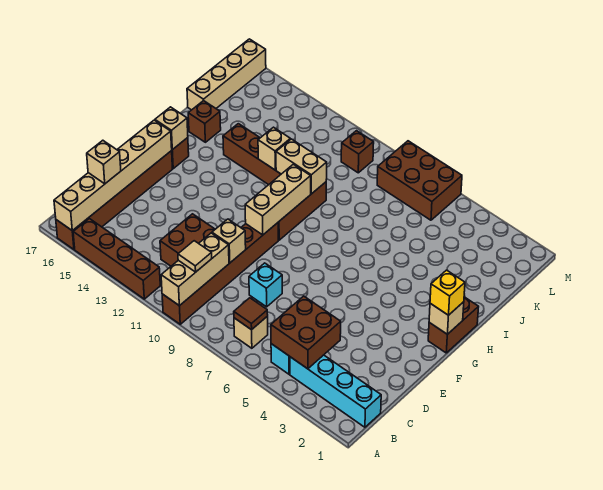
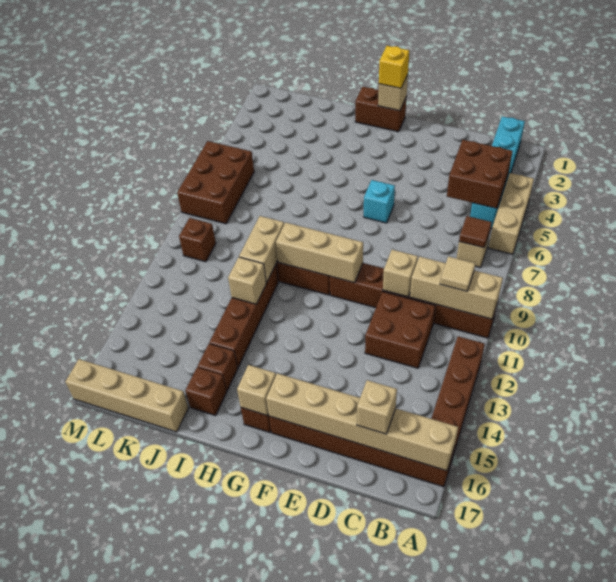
none -> tan brick A4:A6 level 1
cyan brick D8 level 1 -> cyan brick F6 level 1
none -> brown brick I15 level 1

